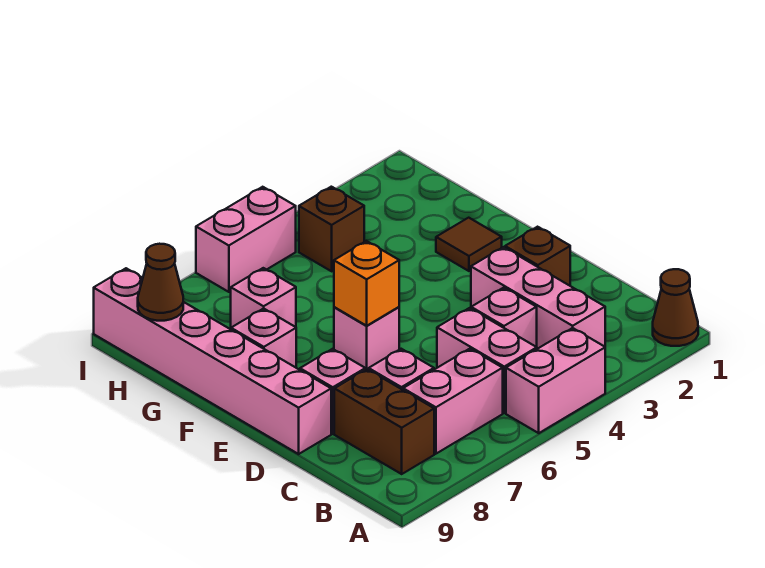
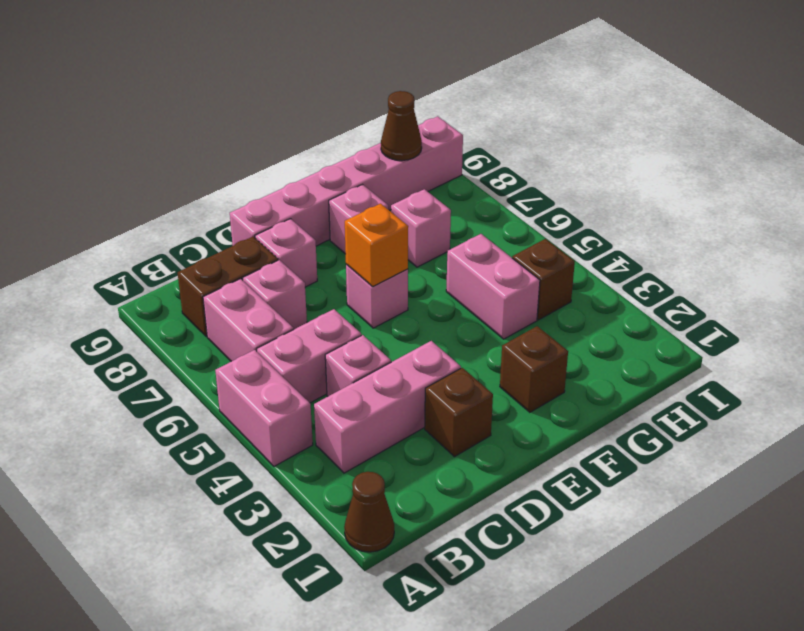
brown tile F2 level 1 -> brown brick F2 level 1
pink brick I5:I6 level 1 -> pink brick G4:G5 level 1

